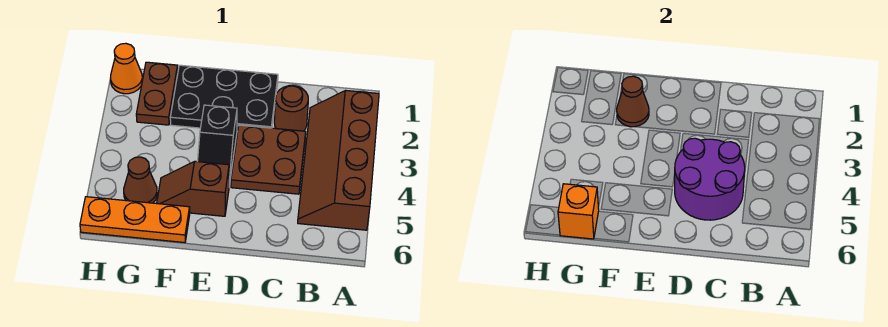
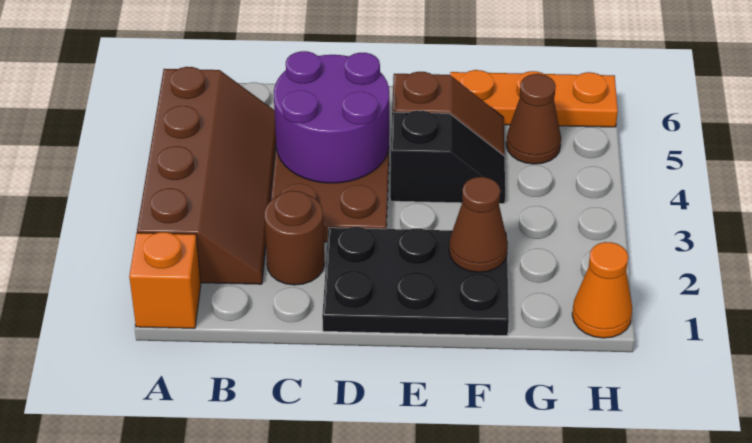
black slope E3:E4 level 1 top 3 -> black slope E4:F4 level 1 top E
brown plate G1:G2 level 1 -> none
orange brick G6 level 2 -> orange brick A1 level 1

